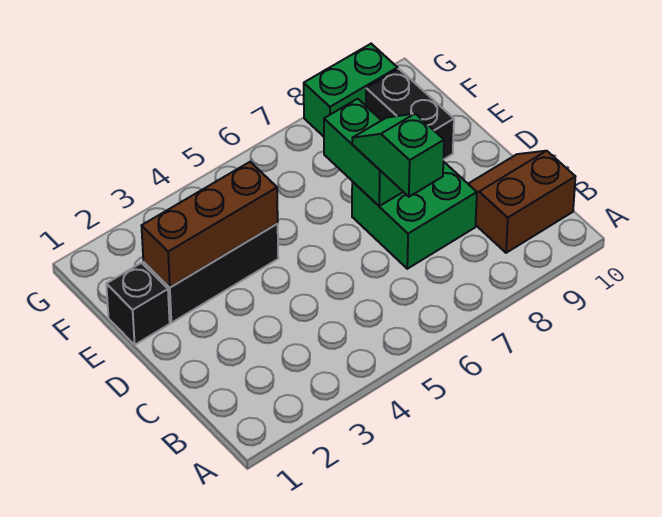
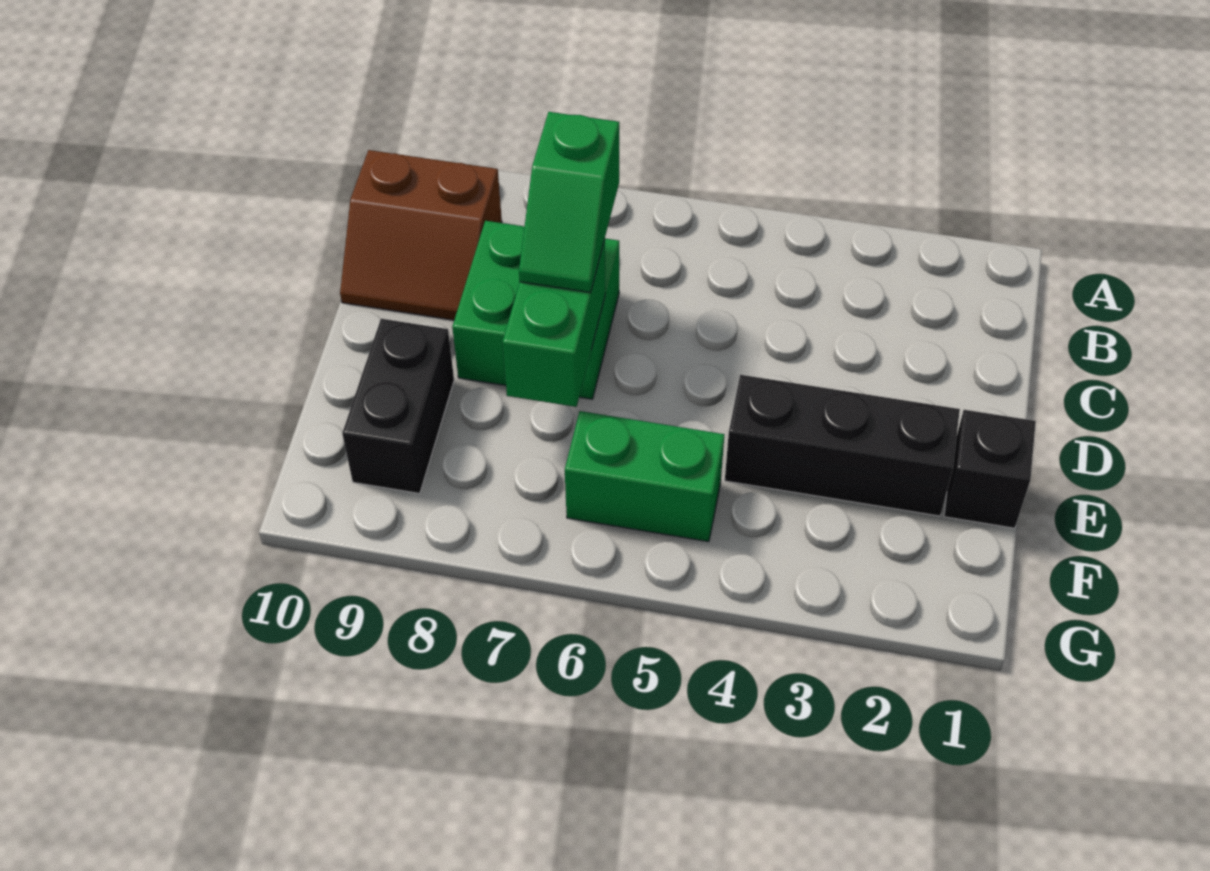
brown brick E2:E4 level 2 -> none
green brick G8:G9 level 1 -> green brick F5:F6 level 1

